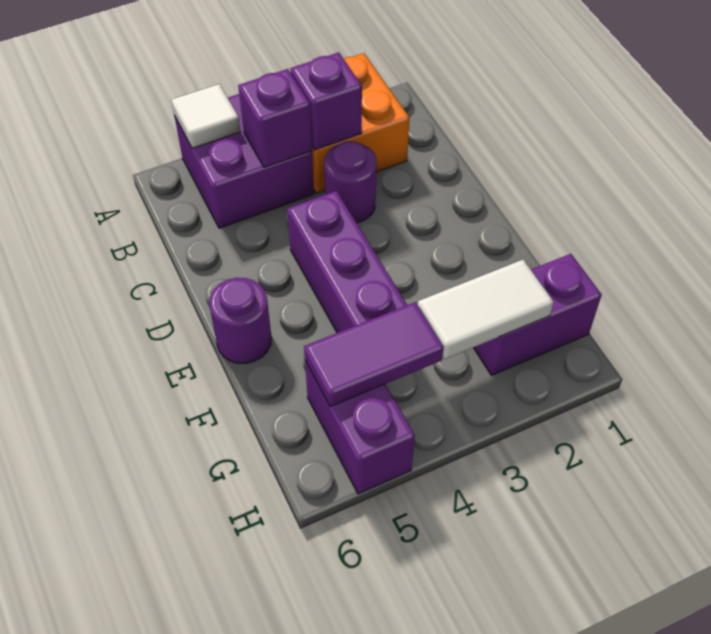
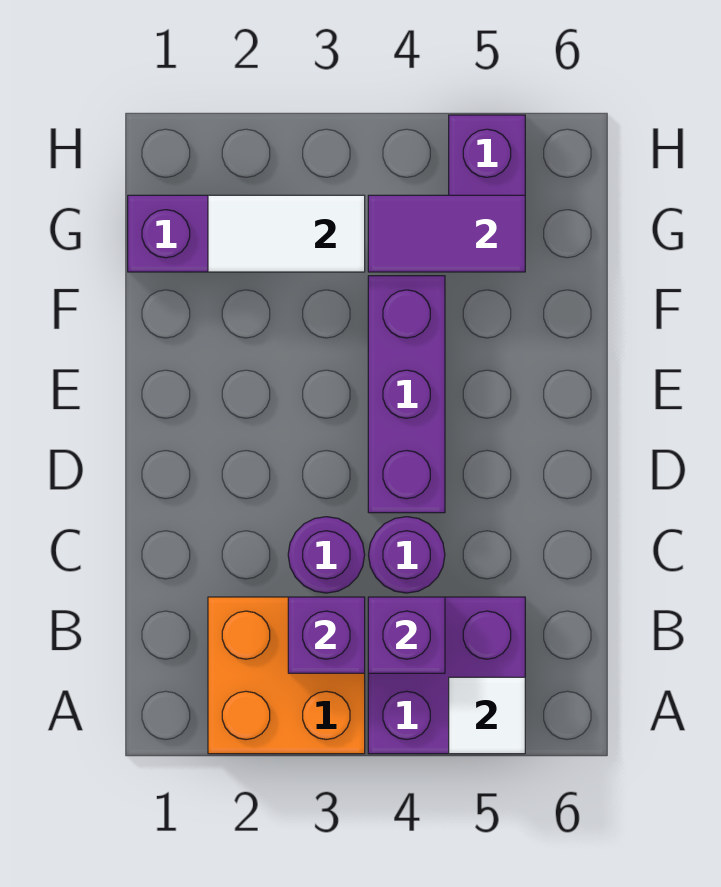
purple round brick E6 level 1 -> purple round brick C4 level 1

